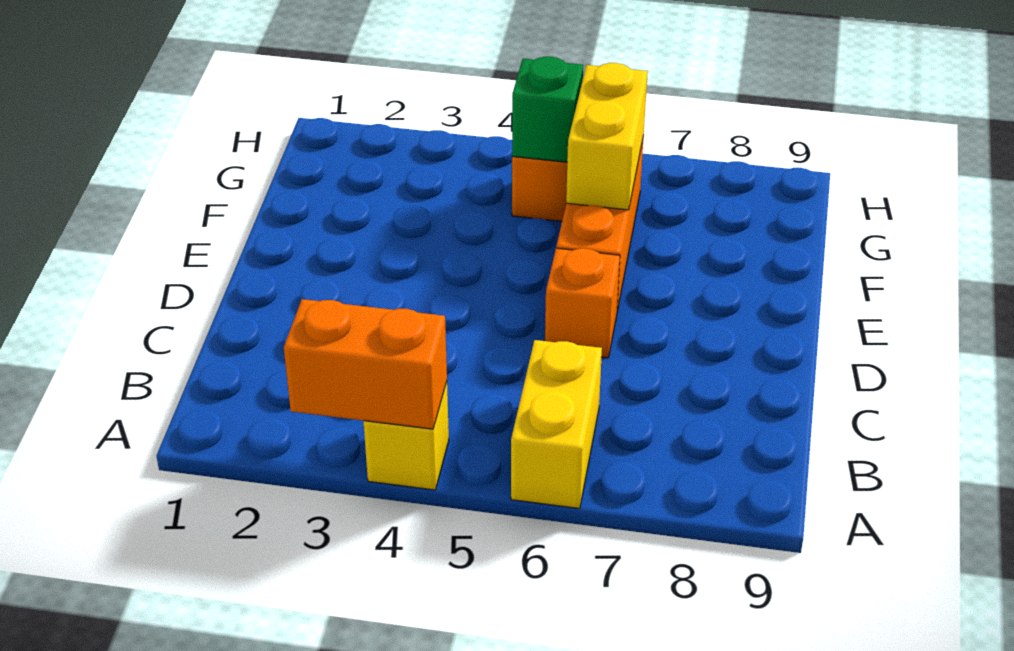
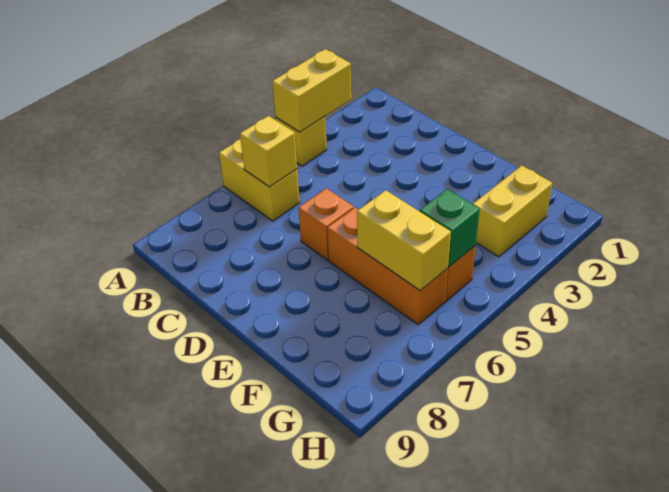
orange brick A3:A4 level 2 -> yellow brick A3:A4 level 2
none -> yellow brick B6 level 2
none -> yellow brick G2:G3 level 1

